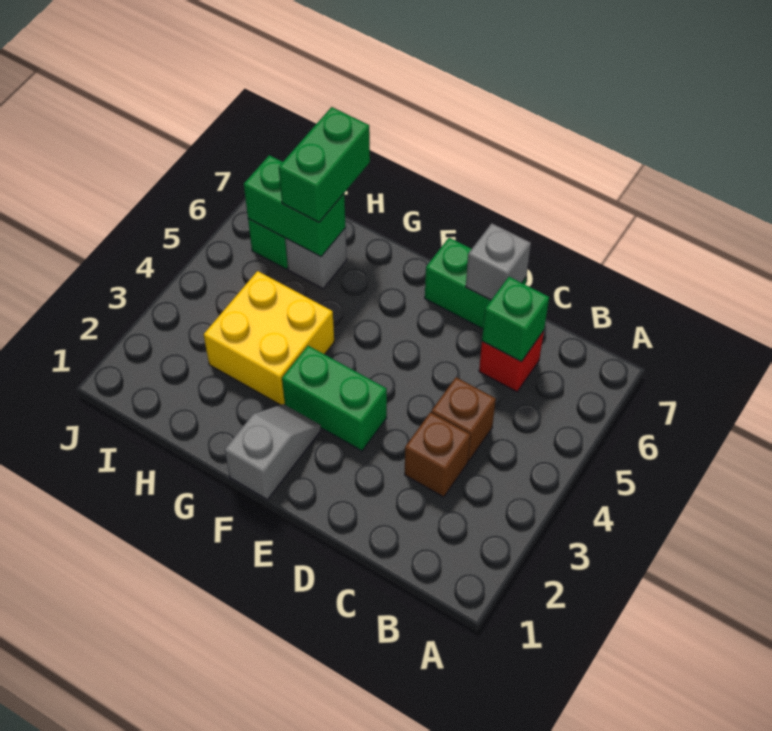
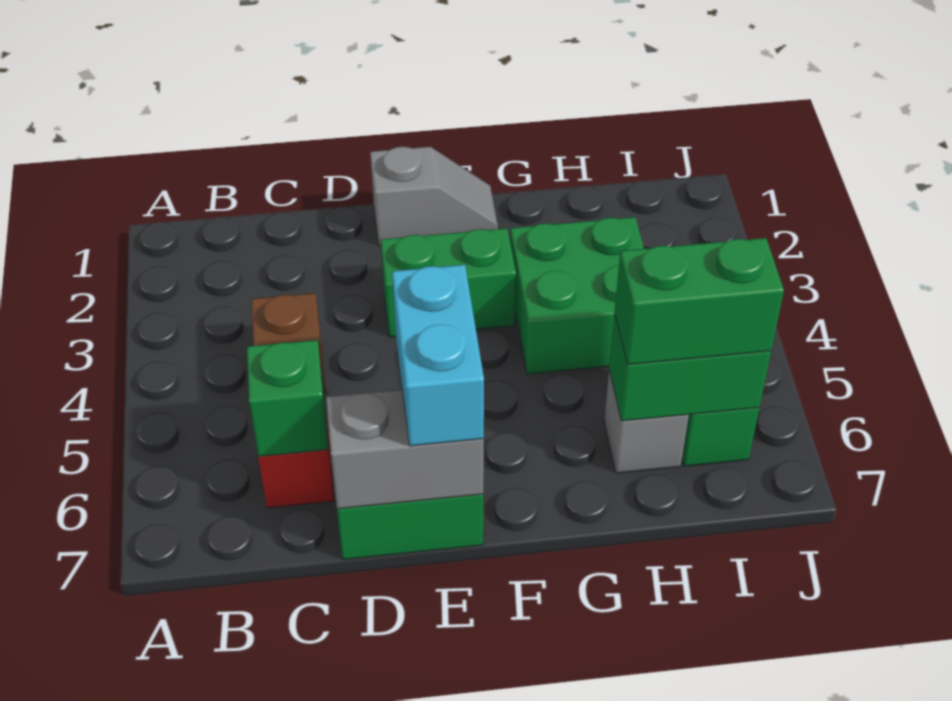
brown brick C3 level 1 -> none
grey brick D7 level 2 -> grey brick D7:E7 level 2
none -> cyan brick E6:E7 level 3
grey slope F1:F2 level 1 top 1 -> grey slope E1:F1 level 1 top E
yellow brick G3:H4 level 1 -> green brick G3:H4 level 1
green brick H6:H7 level 3 -> green brick H6:I6 level 3

